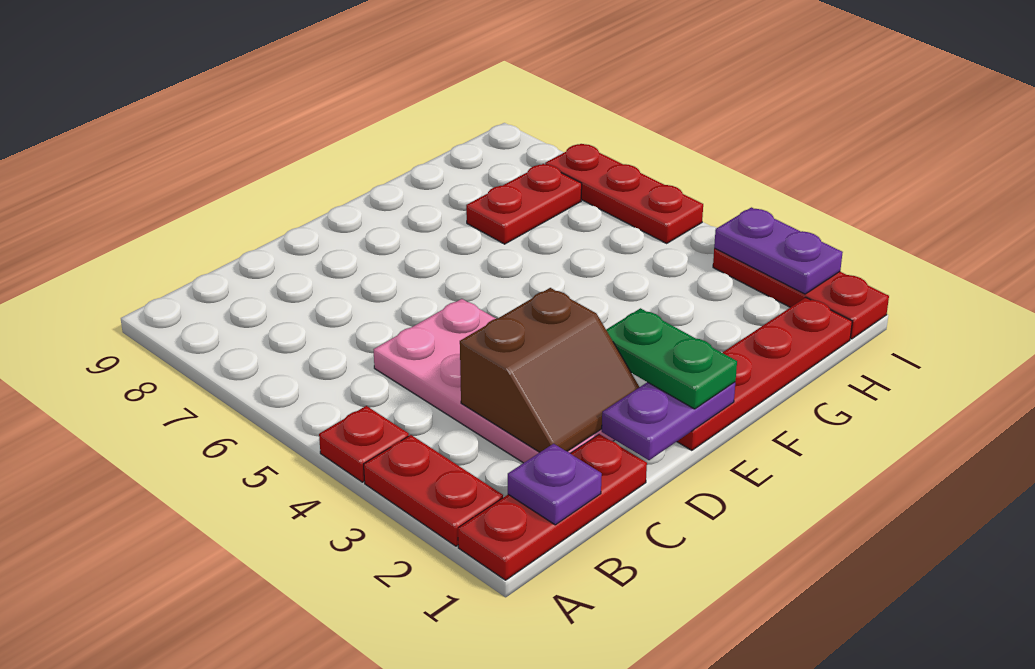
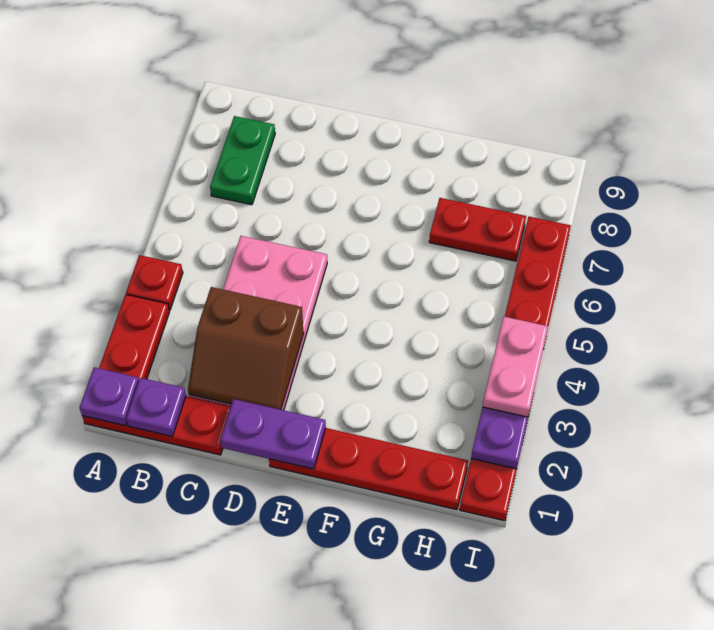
none -> purple plate A1 level 2
green plate E1:E2 level 3 -> green plate B7:B8 level 1
none -> pink plate I3:I4 level 3

